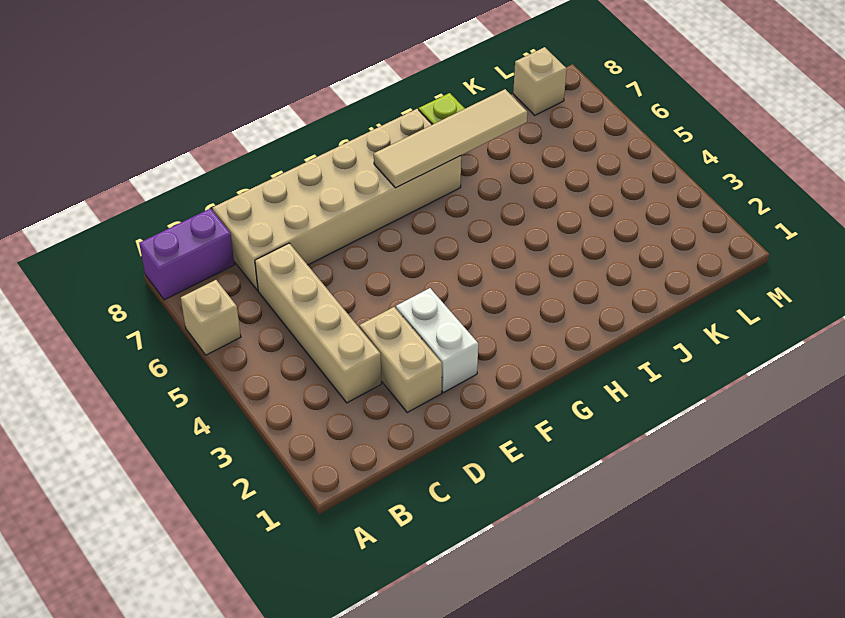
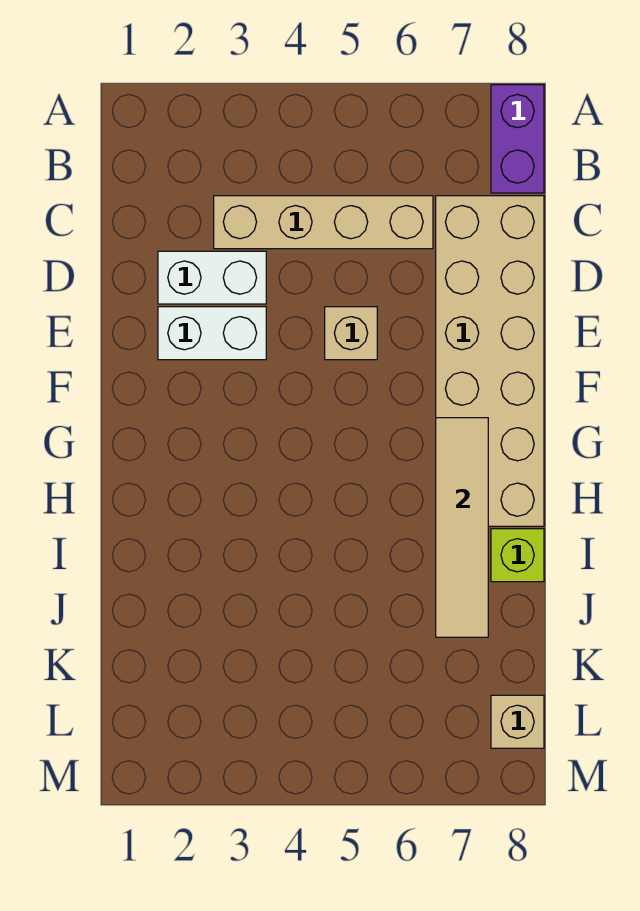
tan brick A6 level 1 -> tan brick E5 level 1
tan brick D2:D3 level 1 -> white brick D2:D3 level 1

